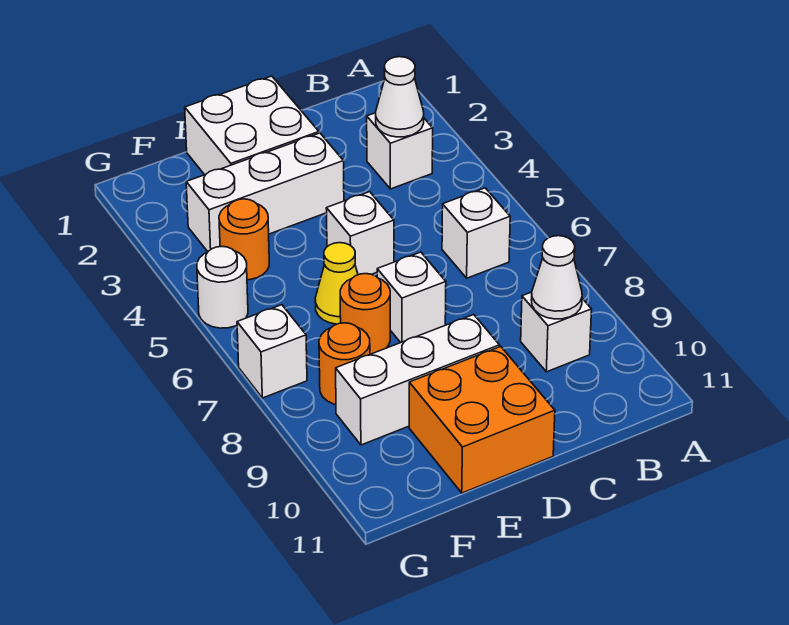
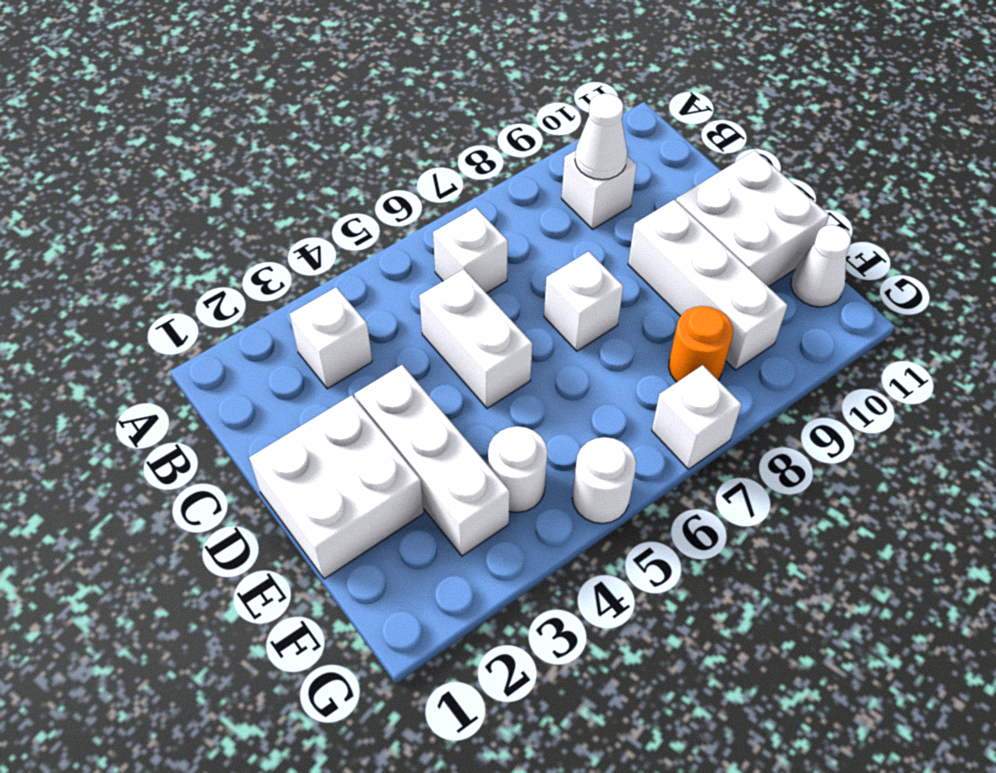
white cone B3 level 2 -> white cone F11 level 1
white brick D5 level 1 -> white brick C5:D5 level 1
orange brick D10:E11 level 1 -> white brick D10:E11 level 1
yellow cone E6 level 1 -> none
orange round brick E7 level 1 -> none
orange round brick F4 level 1 -> white round brick F4 level 1

